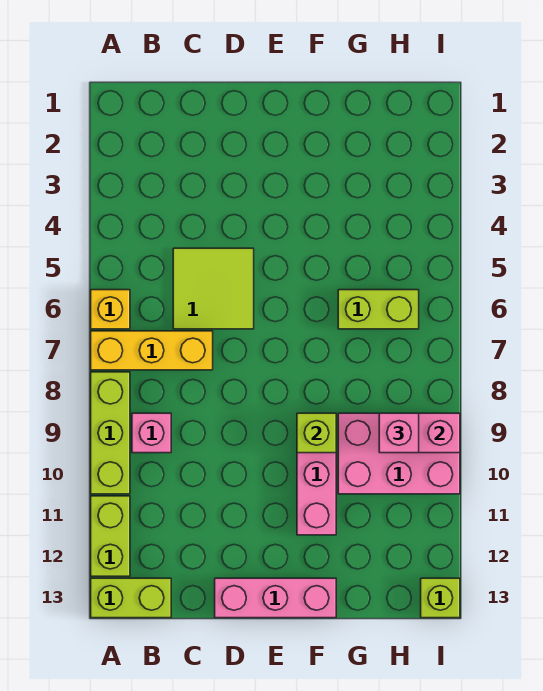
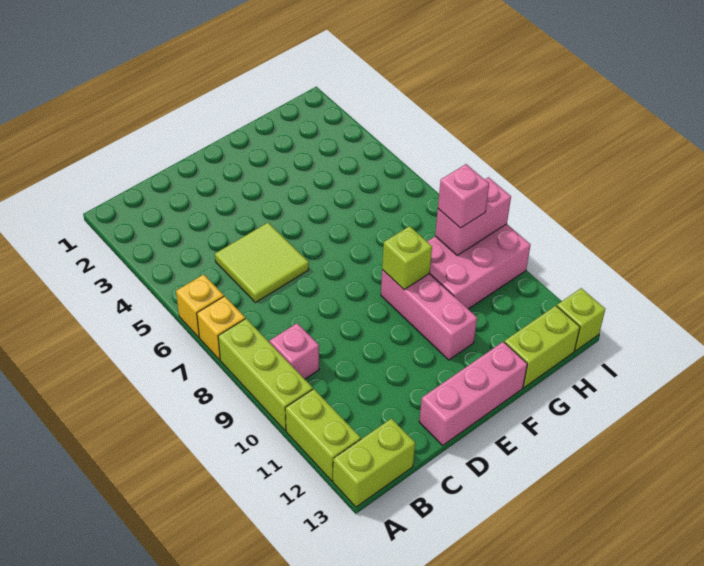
yellow brick A7:C7 level 1 -> yellow brick A7 level 1
lime brick G6:H6 level 1 -> lime brick G13:H13 level 1

